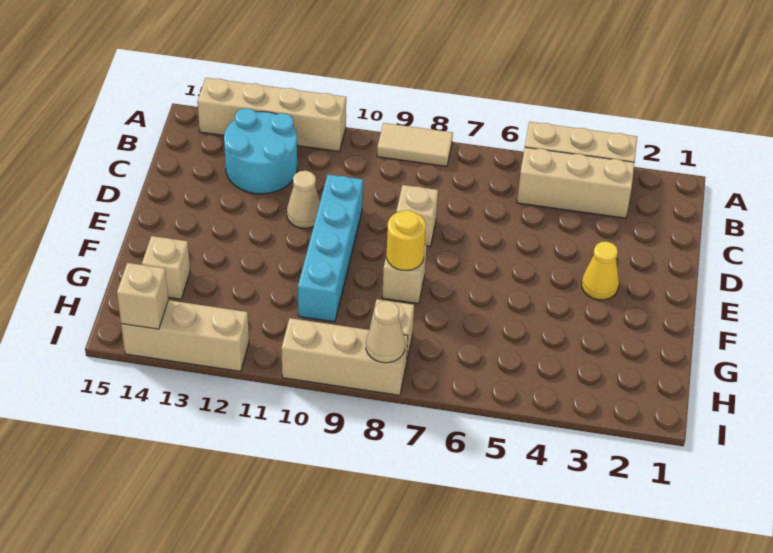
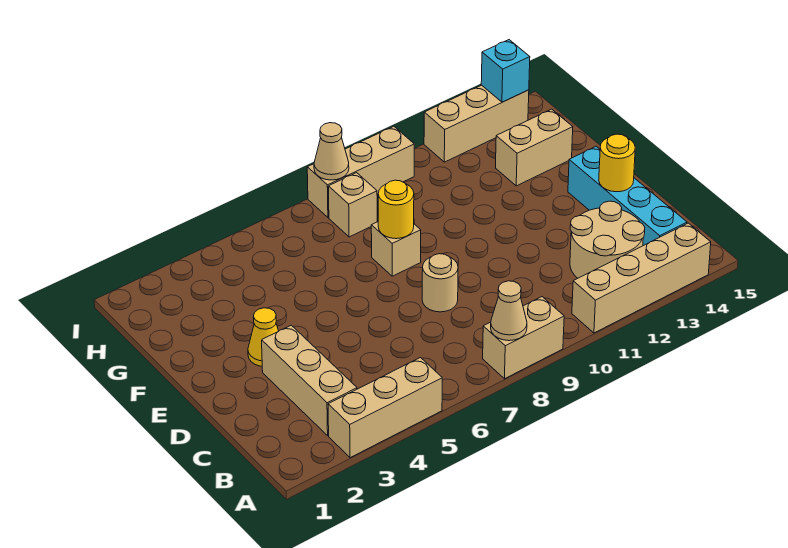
tan tile A8:A9 level 1 -> tan brick A8:A9 level 1
tan brick B3:B5 level 1 -> tan brick B3:D3 level 1
cyan round brick B12:C13 level 1 -> tan round brick B12:C13 level 1
tan brick D8 level 1 -> tan round brick D8 level 1
cyan brick D10:G10 level 1 -> cyan brick B14:E14 level 1
tan cone D11 level 1 -> tan cone A8 level 2
none -> yellow round brick D14 level 2
tan brick G14 level 1 -> tan brick G13:G14 level 1
tan brick I14 level 2 -> cyan brick I14 level 2

